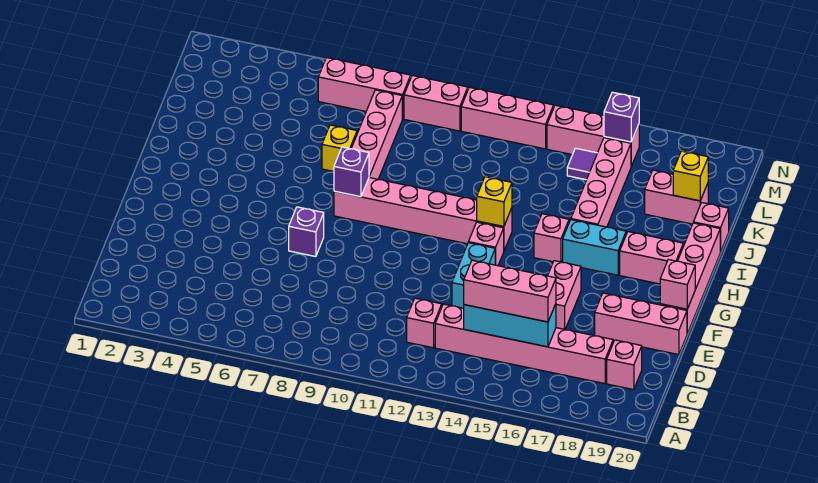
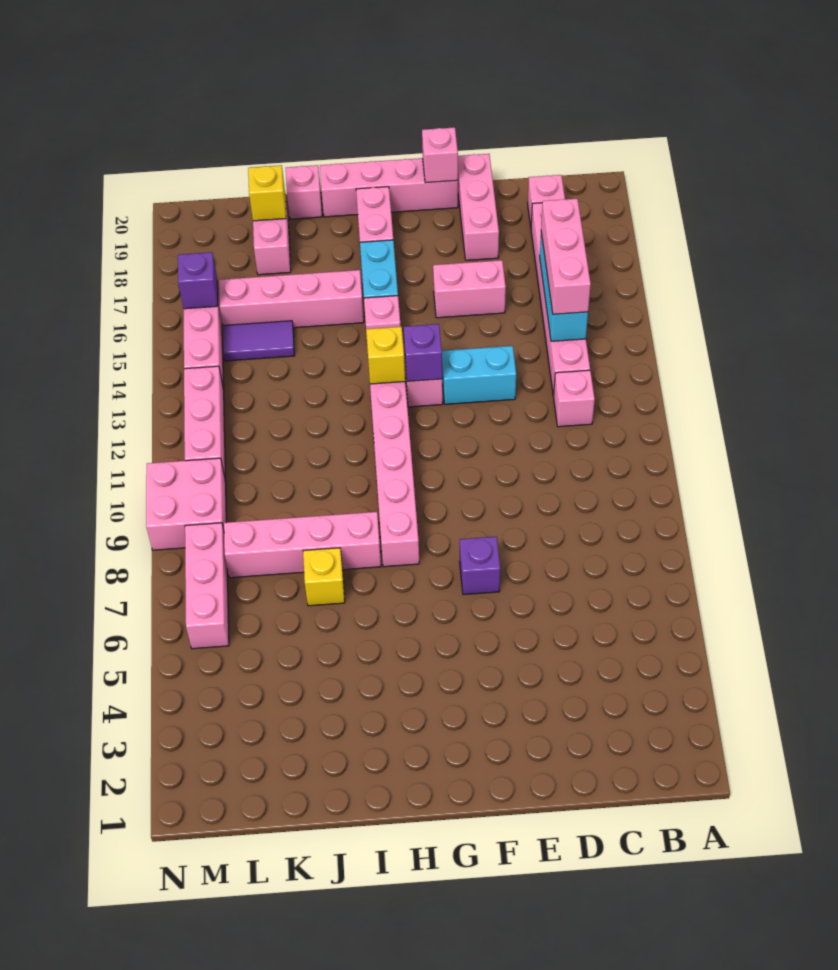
purple brick H8 level 2 -> purple brick G13 level 2
purple tile L15 level 1 -> purple tile K15:L15 level 1
pink brick M9:M10 level 1 -> pink brick M9:N10 level 1

